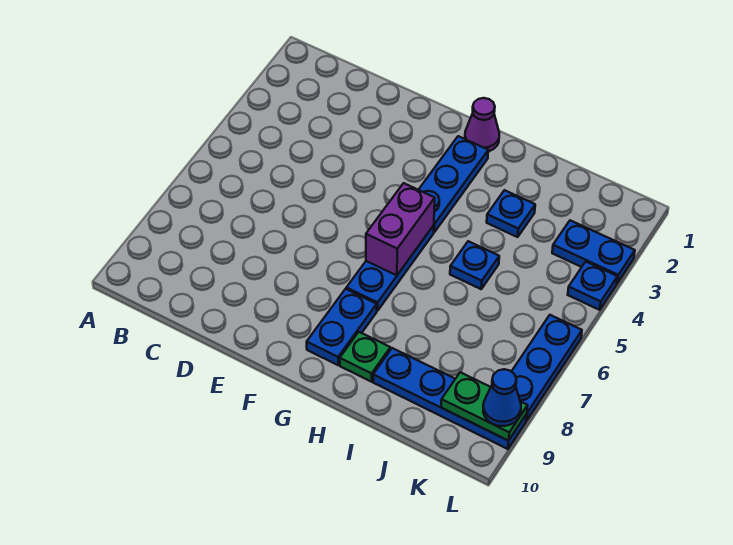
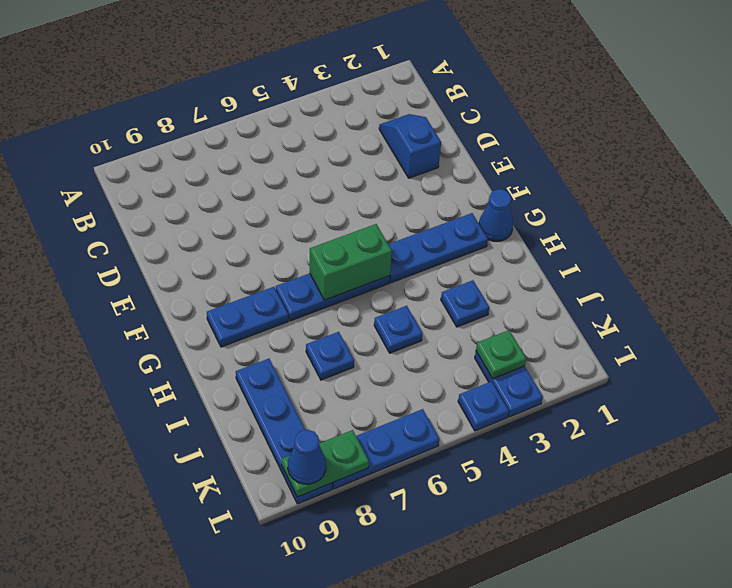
none -> blue slope C2:D2 level 1 top D
purple cone G1 level 1 -> blue cone G1 level 1
purple brick G5:G6 level 2 -> green brick G5:G6 level 2
green plate H9 level 1 -> green plate K3 level 2
none -> blue plate I7 level 1
green plate K9:L9 level 2 -> green plate L8:L9 level 2

